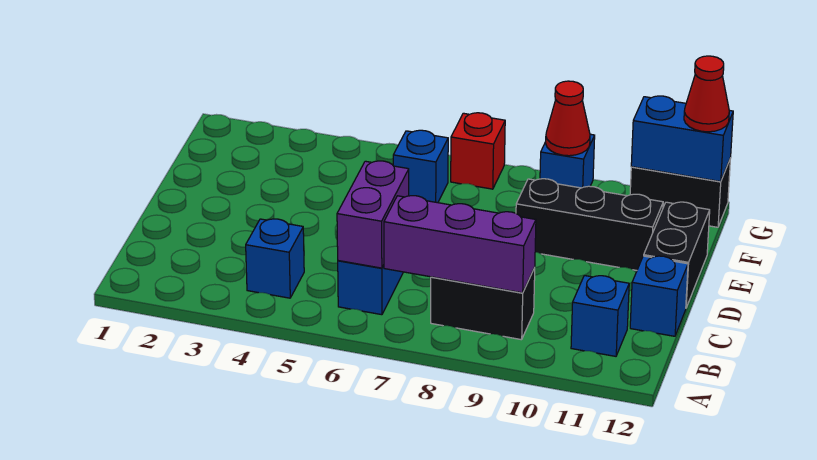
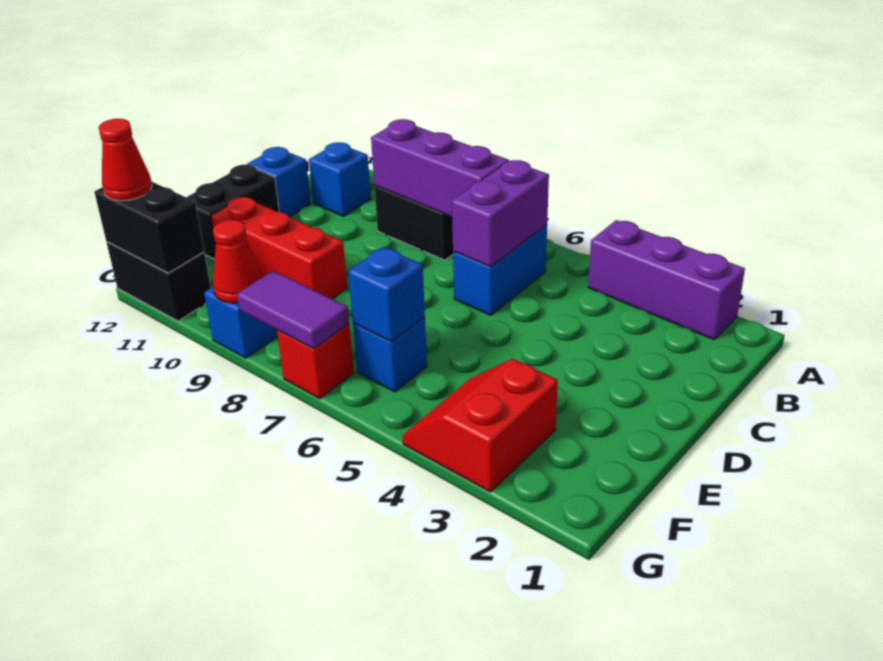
none -> purple brick A2:A4 level 1
blue brick B4 level 1 -> blue brick F6 level 2
black brick E9:E11 level 1 -> red brick E9:E11 level 1
none -> red slope F3:G4 level 1 top 3
none -> purple tile G7:G8 level 2
blue brick G11:G12 level 2 -> black brick G11:G12 level 2

